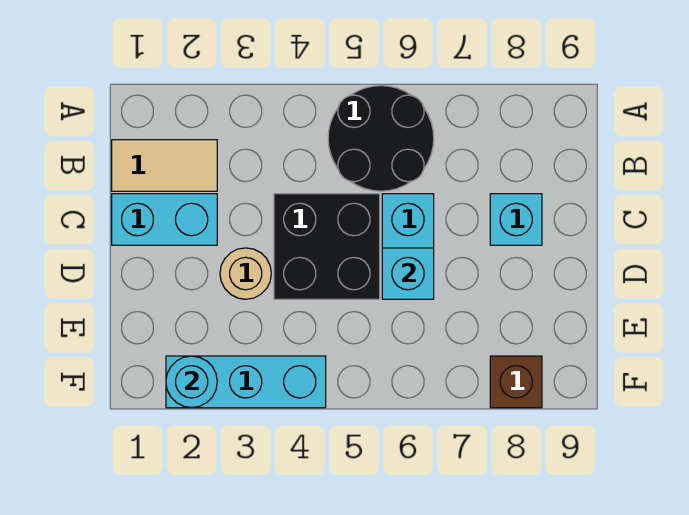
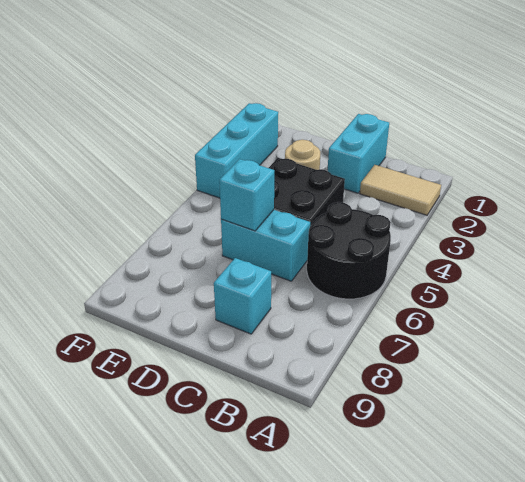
tan tile B1:B2 level 1 -> tan tile A2:B2 level 1
cyan round brick F2 level 2 -> none
brown brick F8 level 1 -> none

